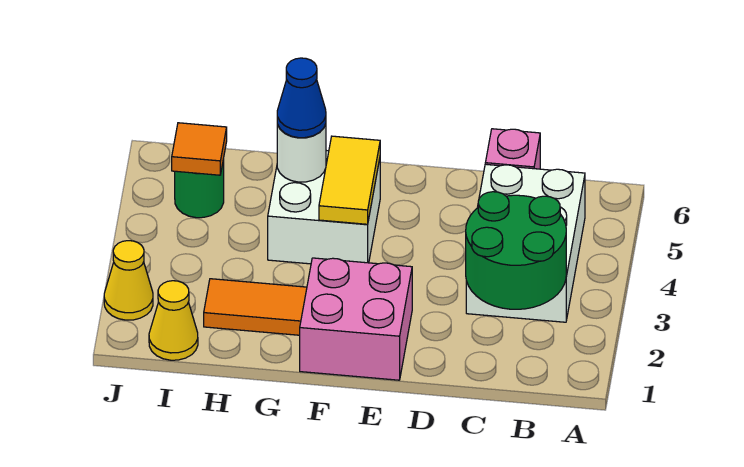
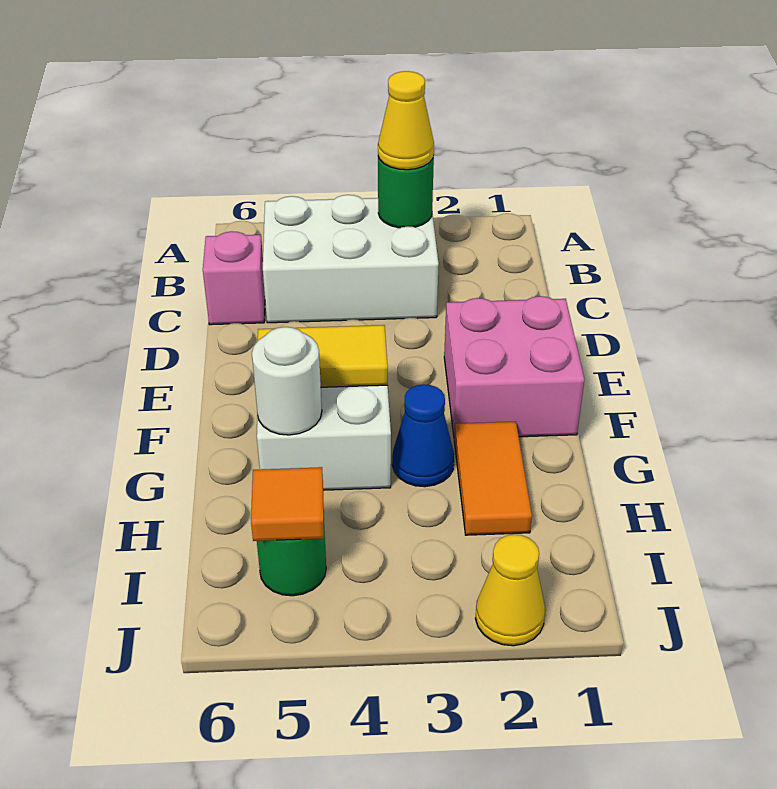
green round brick B2:C3 level 2 -> green round brick B3 level 2
blue cone G5 level 3 -> blue cone G3 level 1
yellow cone I1 level 1 -> yellow cone B3 level 3

